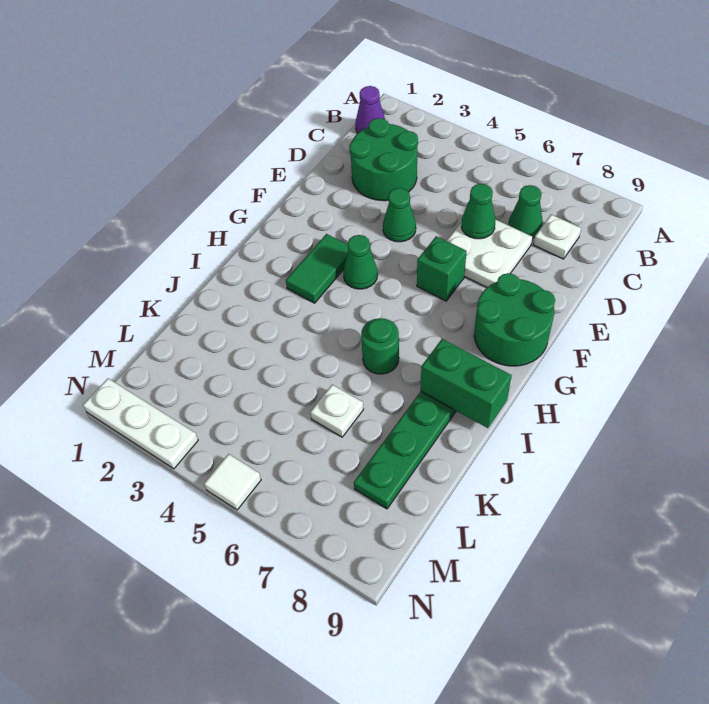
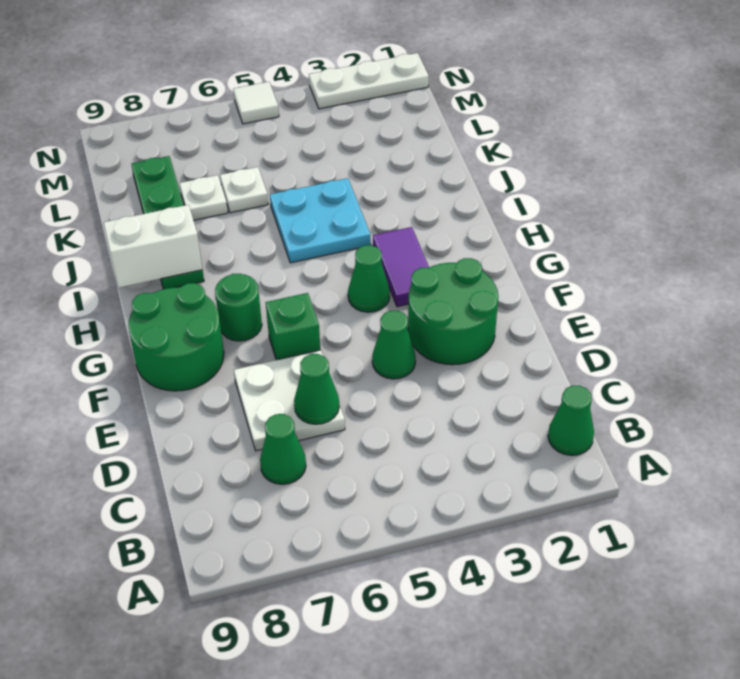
purple cone B1 level 1 -> green cone B1 level 1
green round brick C2:D3 level 1 -> green round brick E2:F3 level 1
white plate C8 level 1 -> white plate K7 level 1
green tile G3:H3 level 1 -> purple tile G3:H3 level 1
none -> cyan plate I4:J5 level 1
green round brick I6 level 1 -> green round brick G7 level 1
green brick I8:I9 level 2 -> white brick I8:I9 level 2

